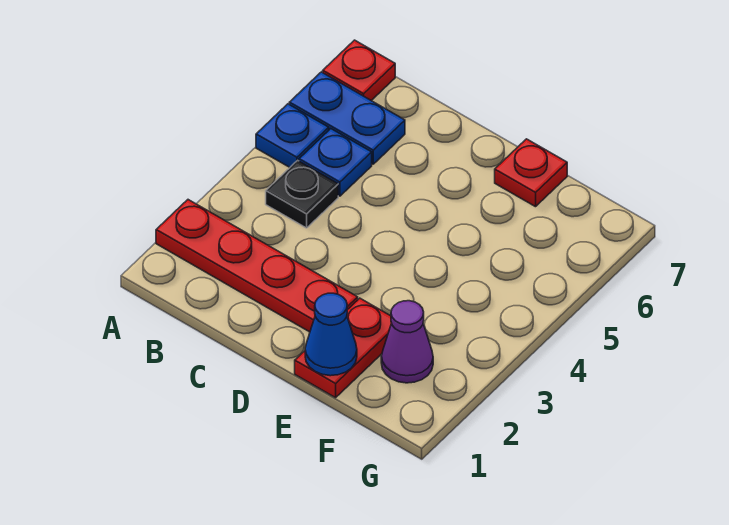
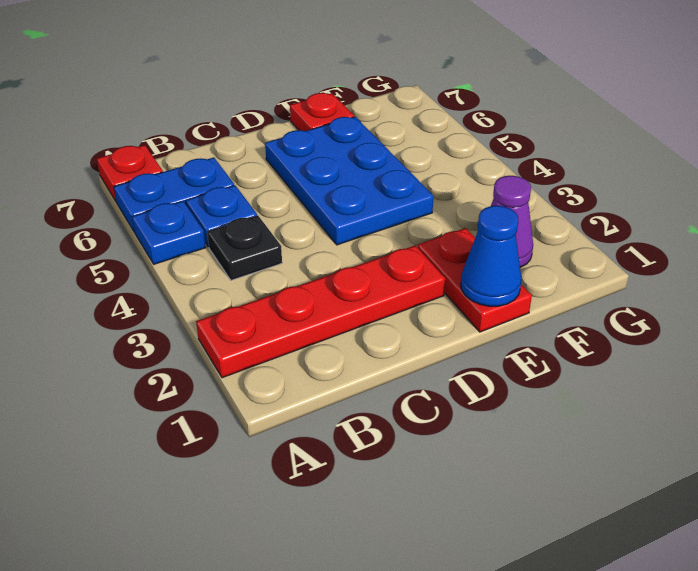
none -> blue plate D4:E6 level 1

